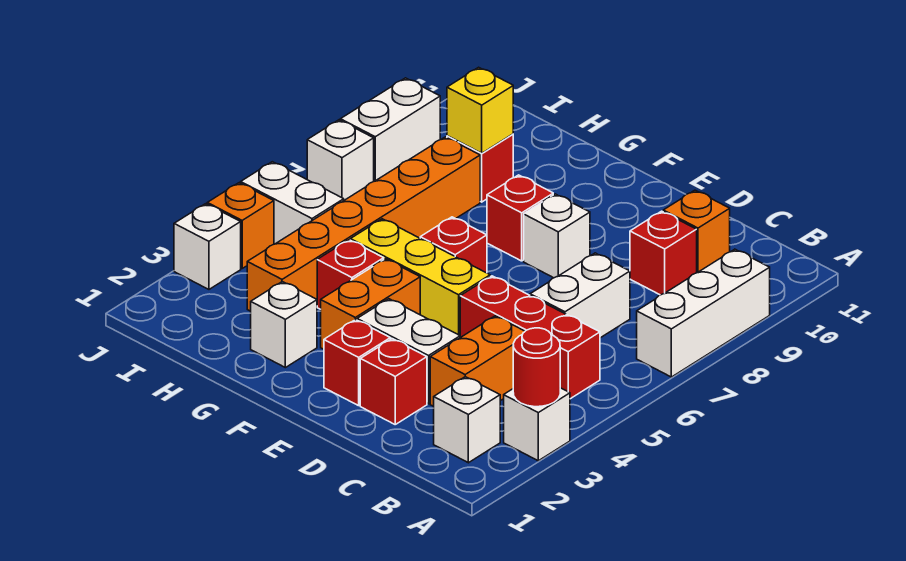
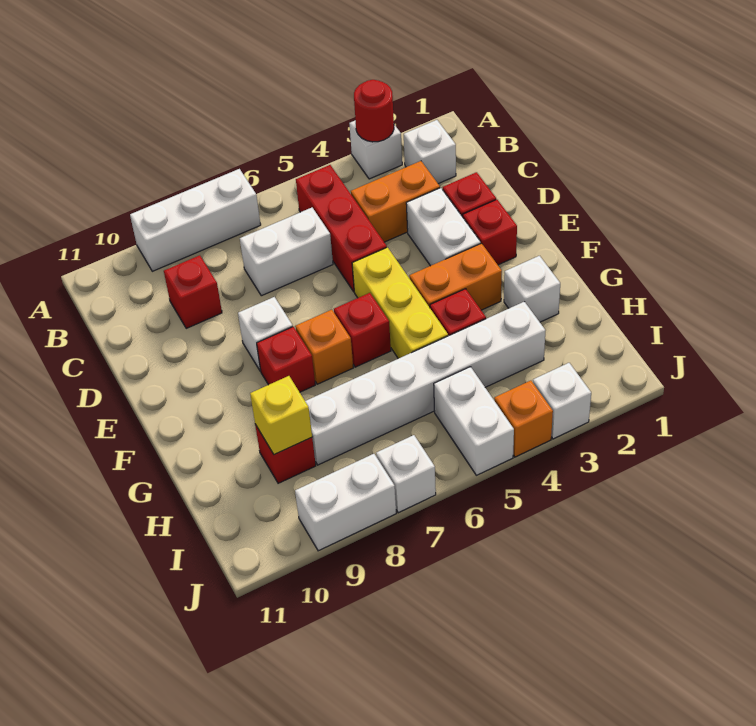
orange brick C10 level 1 -> orange brick F7 level 1
orange brick H3:H8 level 1 -> white brick H3:H8 level 1

